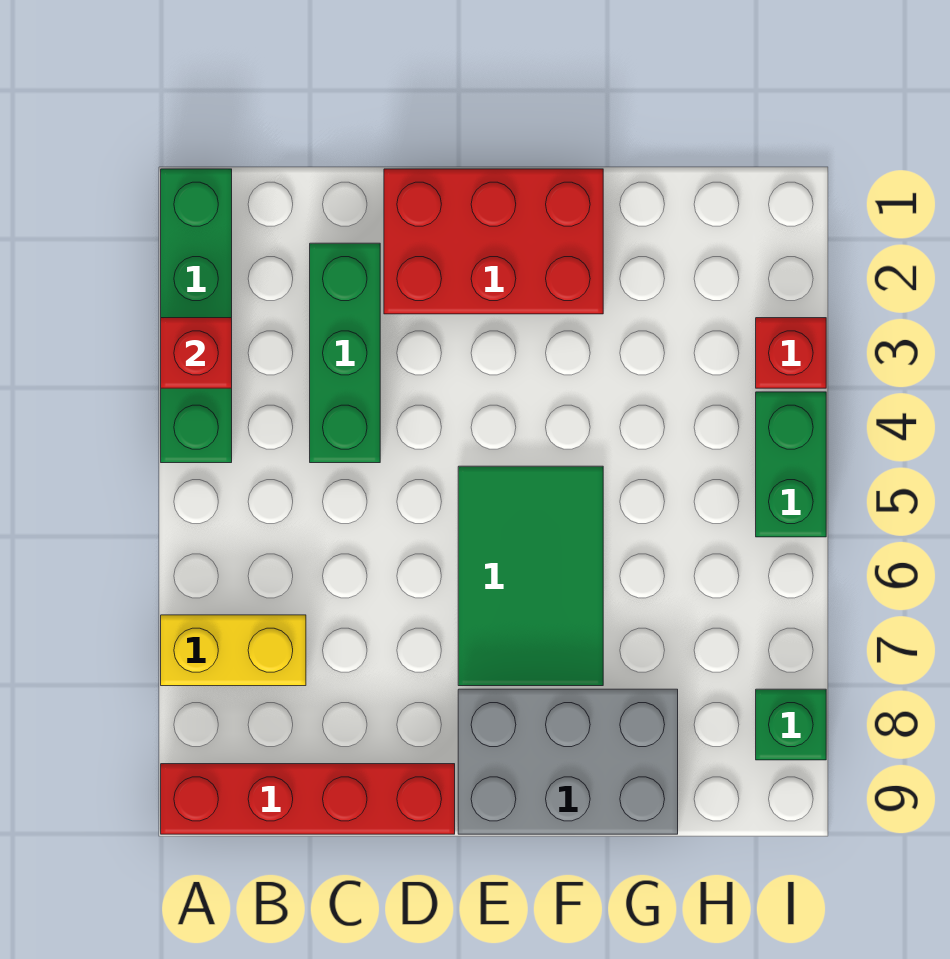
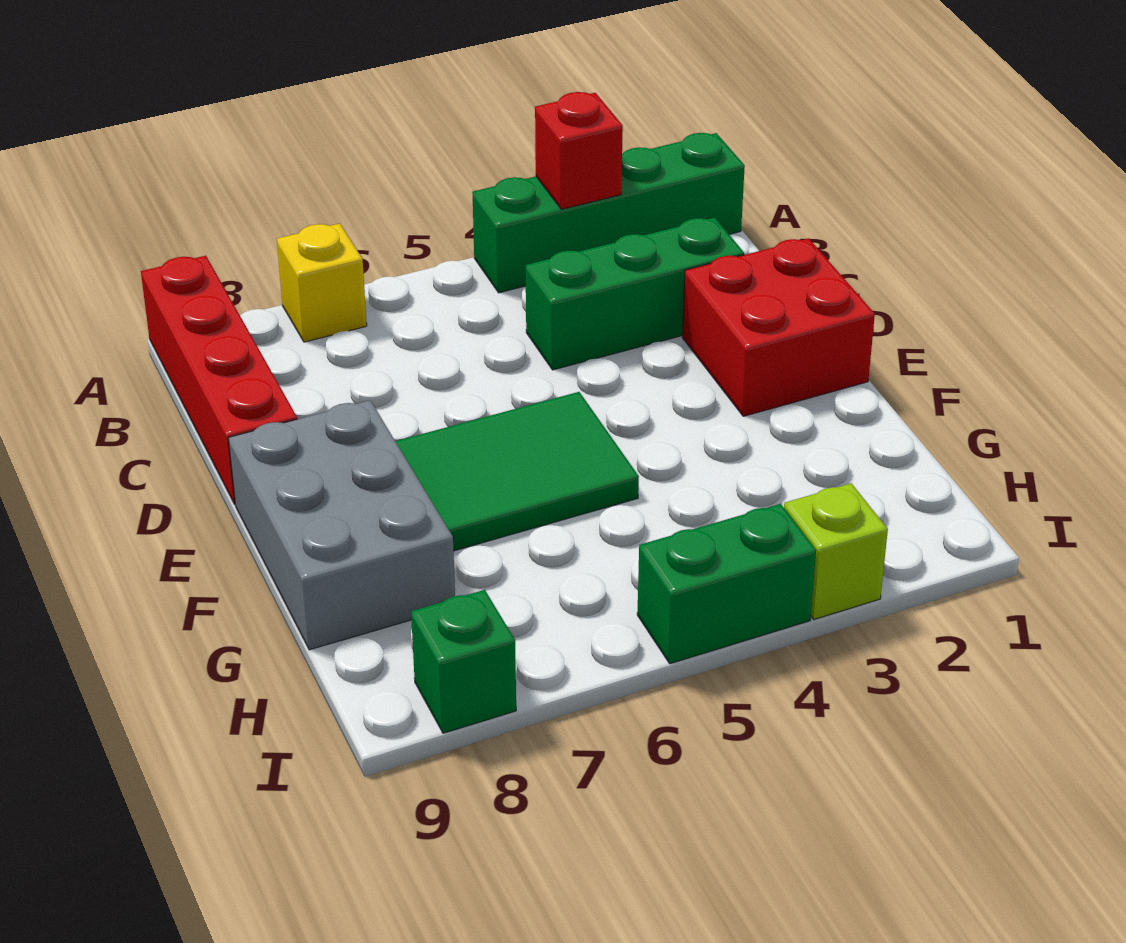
yellow brick A7:B7 level 1 -> yellow brick A7 level 1
red brick D1:F2 level 1 -> red brick D1:E2 level 1
red brick I3 level 1 -> lime brick I3 level 1

